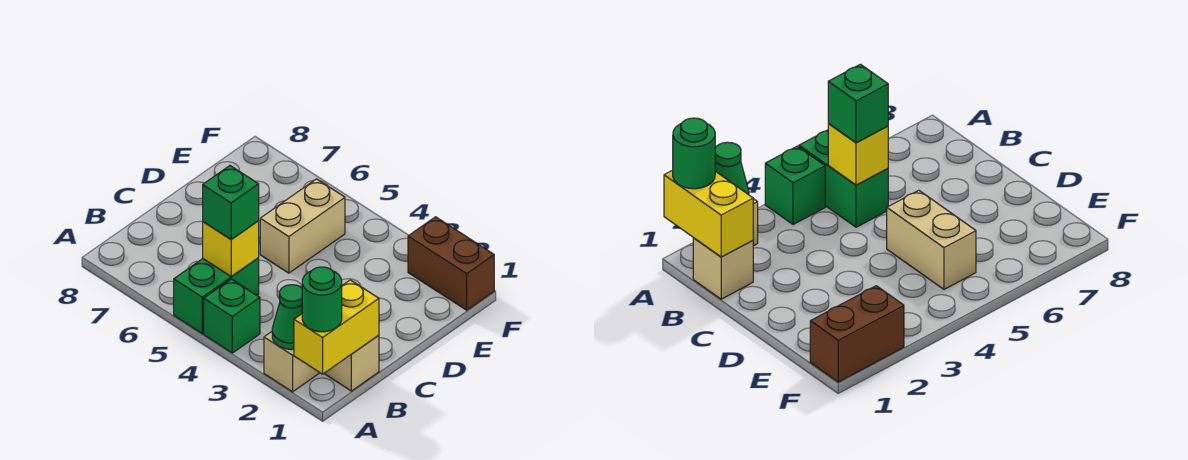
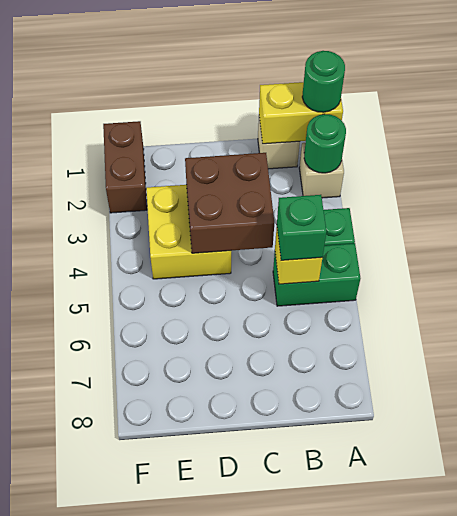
green cone A2 level 2 -> green round brick A2 level 2
none -> brown brick C3:D4 level 2
none -> yellow brick D3:E4 level 1
tan brick D5:E5 level 1 -> none

